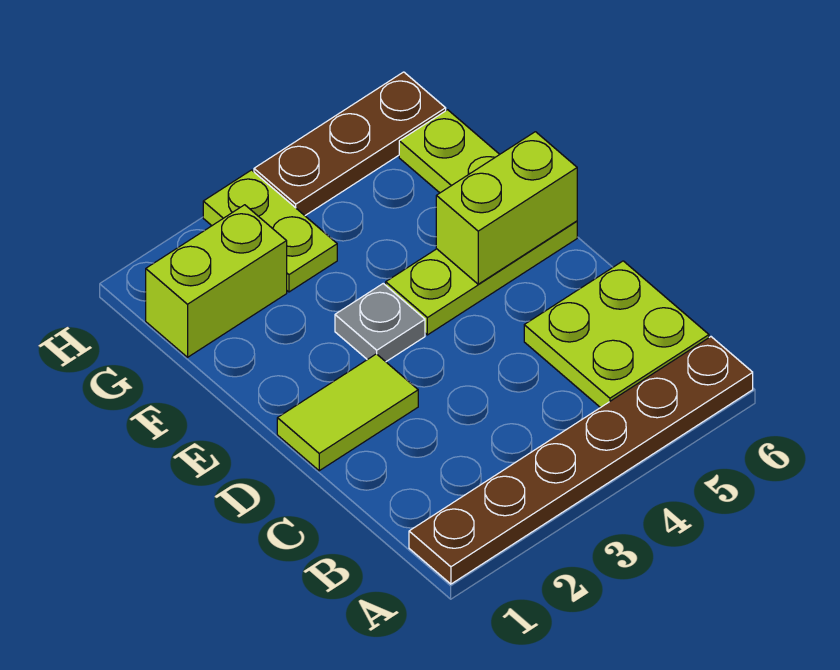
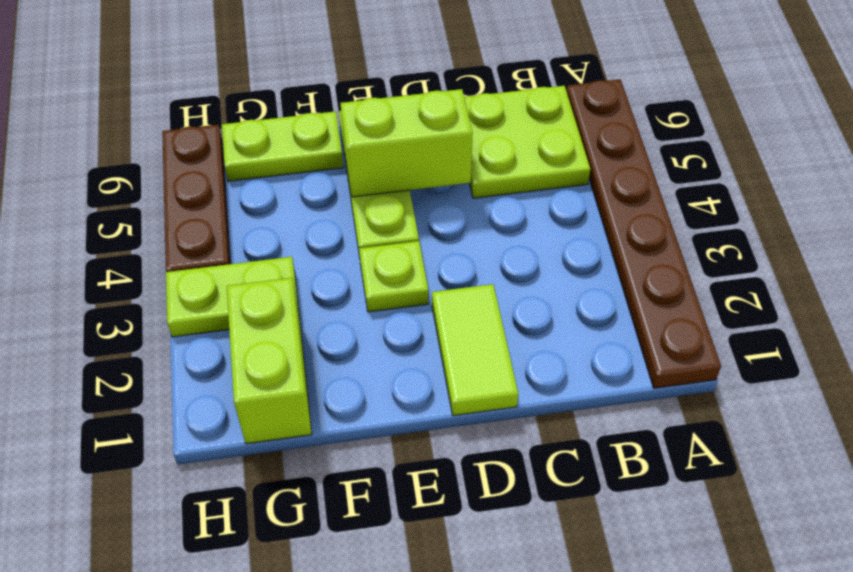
grey plate E3 level 1 -> lime plate E3 level 1
lime brick E5:E6 level 2 -> lime brick D5:E5 level 2

